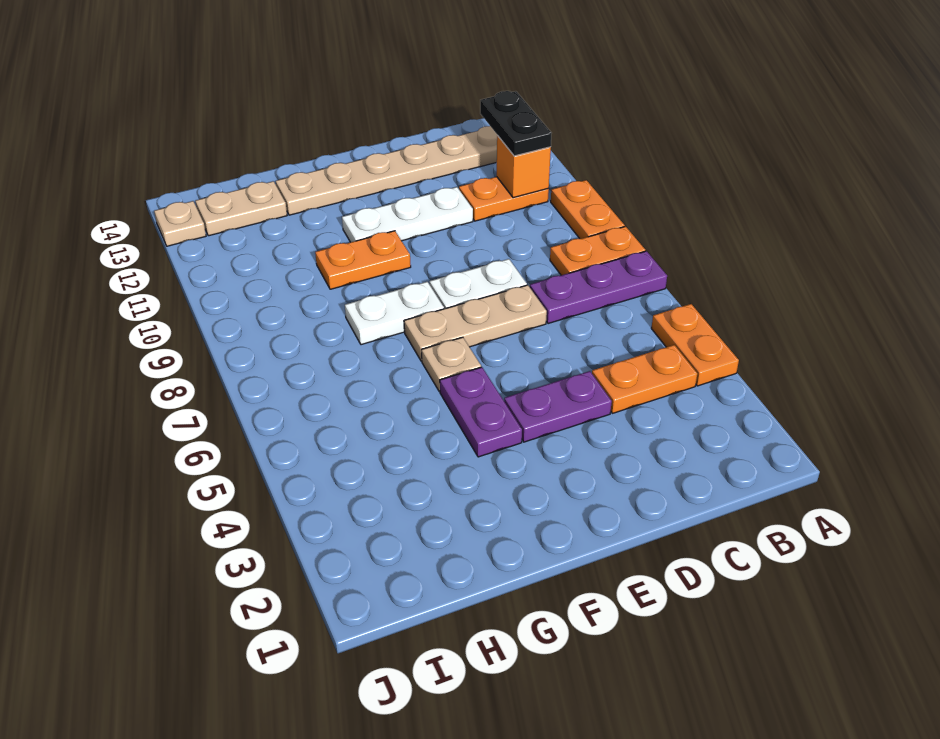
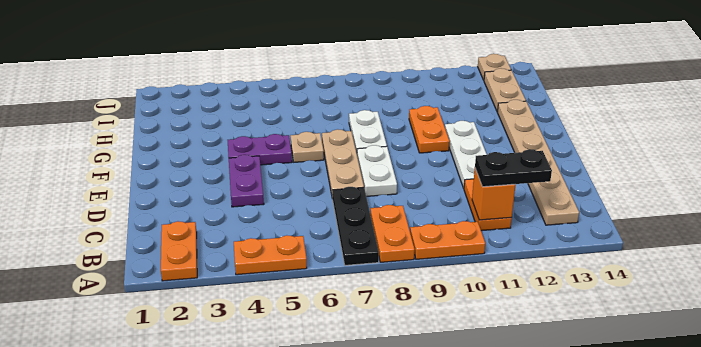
purple plate A7:C7 level 1 -> black plate A7:C7 level 1
orange plate B4:C4 level 1 -> orange plate A2:B2 level 1

